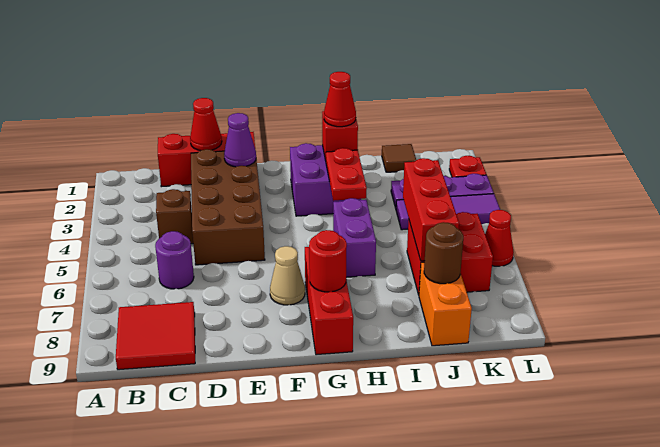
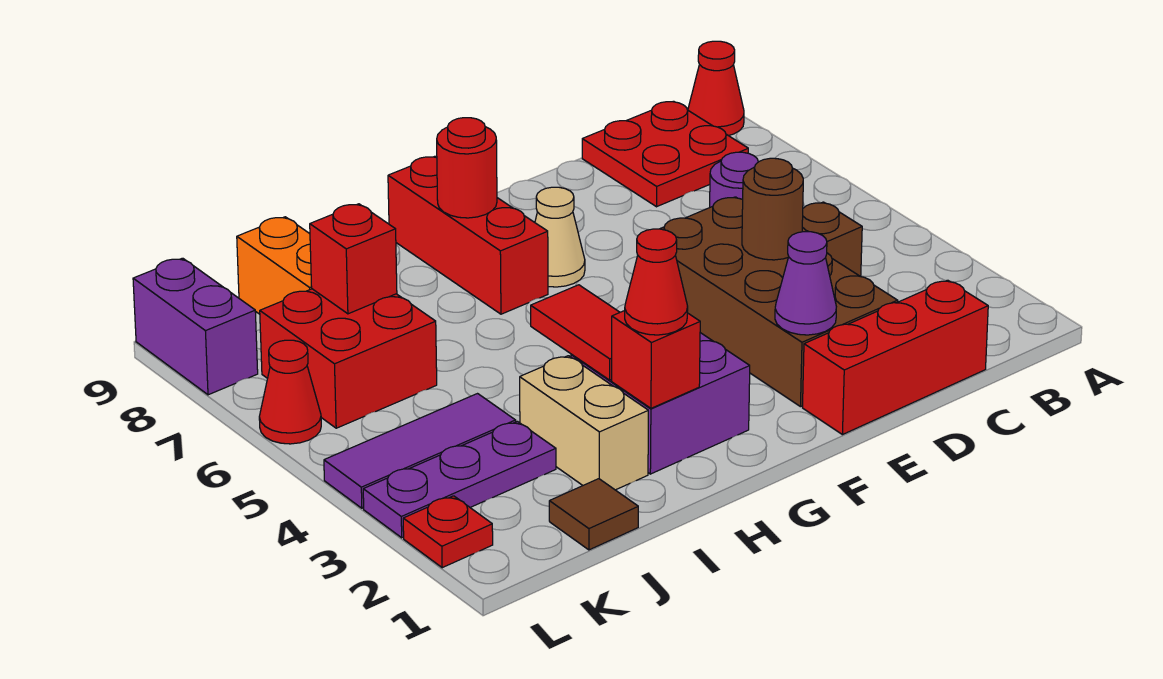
red tile B8:C9 level 1 -> red plate B8:C9 level 1
red cone D1 level 2 -> red cone A9 level 1
red plate H3:H4 level 2 -> red tile H3:H4 level 2
purple brick H5:H6 level 1 -> purple brick L8:L9 level 1
none -> tan brick I2:I3 level 1
red brick J5:J7 level 2 -> red brick J7 level 2
brown round brick J8 level 2 -> brown round brick D4 level 2

